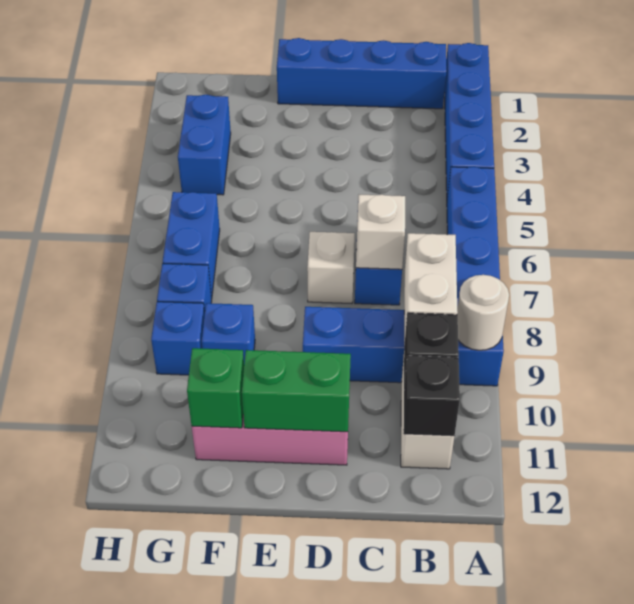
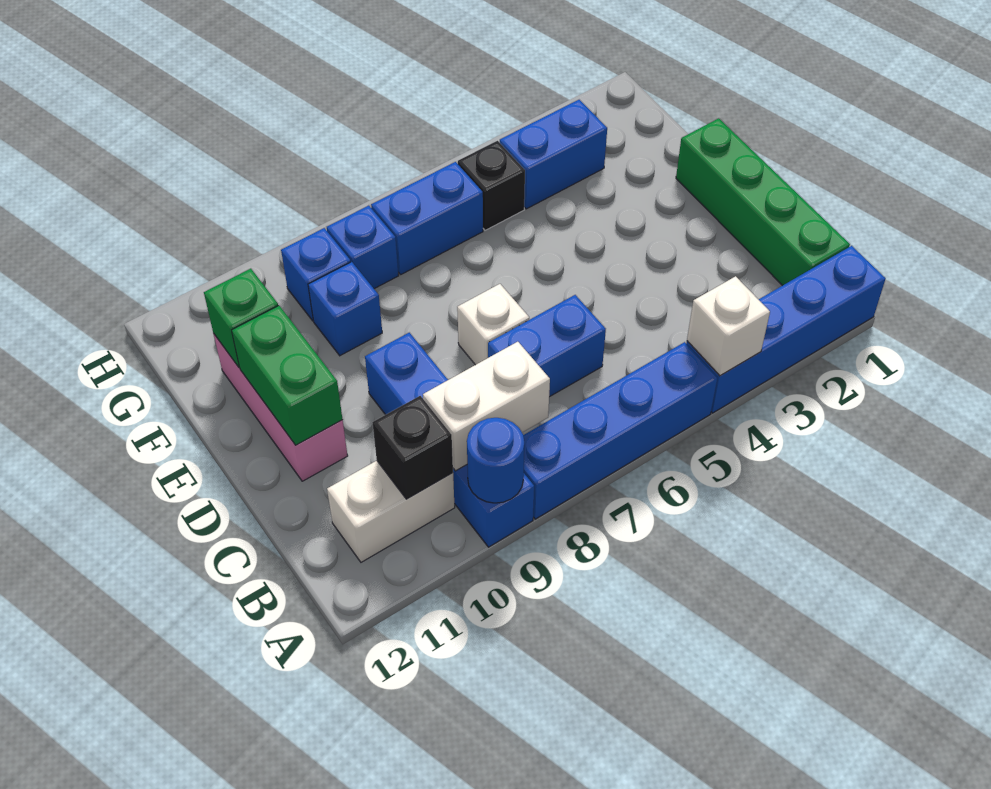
white round brick A9 level 2 -> blue round brick A9 level 2
blue brick B1:E1 level 1 -> green brick B1:E1 level 1
black brick B11 level 2 -> black brick G5 level 1
white brick C7 level 2 -> white brick A4 level 2

